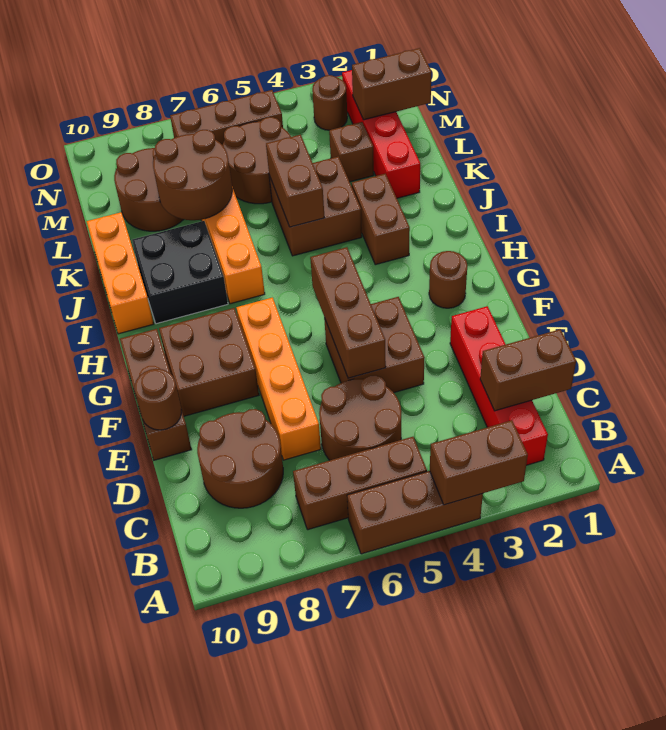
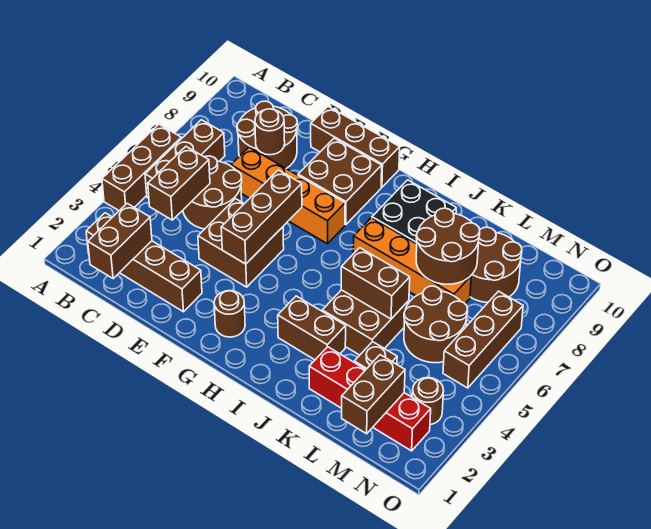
brown brick A3:A4 level 2 -> brown brick C4:C5 level 2
red brick B2:E2 level 1 -> brown brick B2:E2 level 1
brown brick E5:G5 level 2 -> brown brick F4:F6 level 2
brown round brick E10 level 2 -> brown round brick D8 level 2
orange brick I10:K10 level 1 -> none

